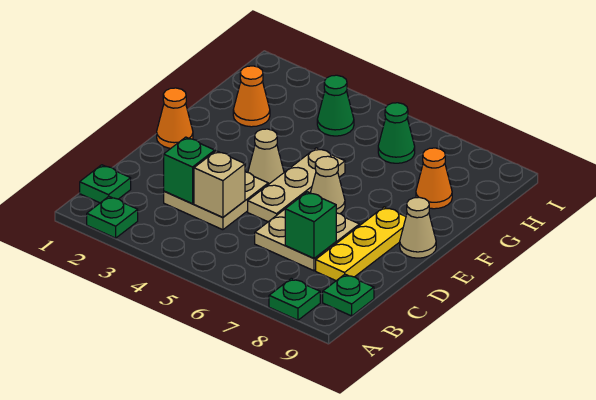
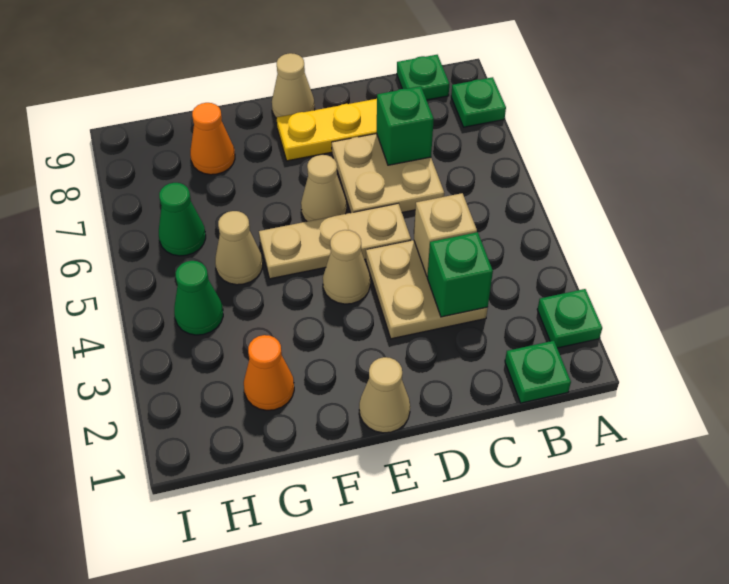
orange cone E1 level 1 -> tan cone E1 level 1
none -> tan cone G5 level 1

